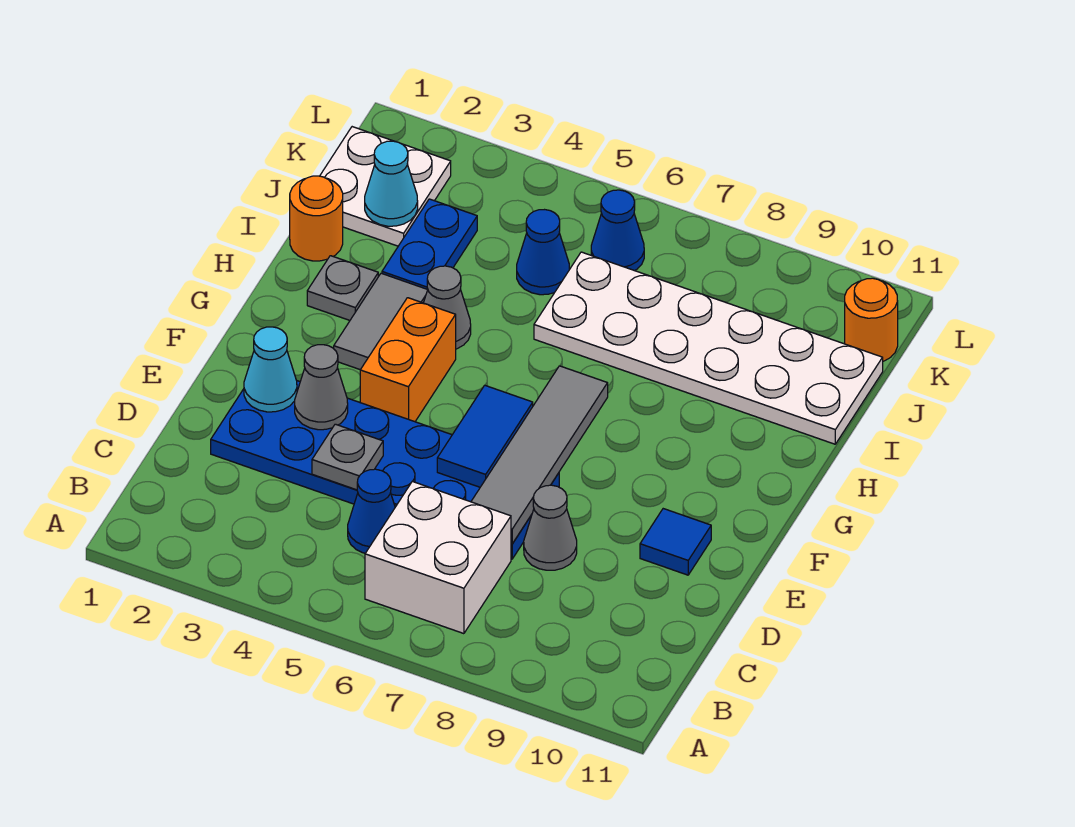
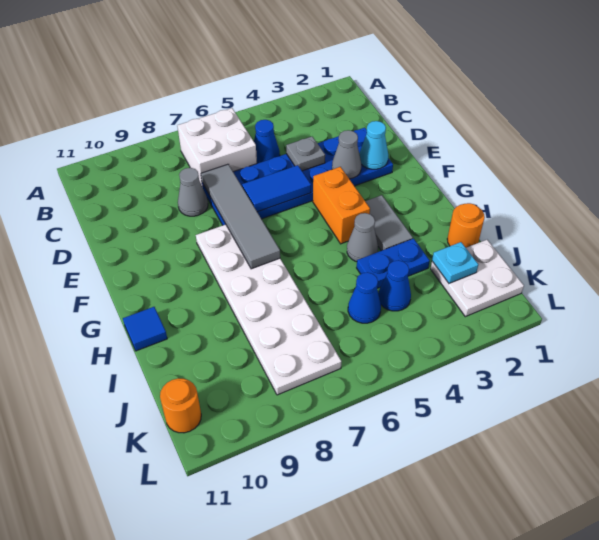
blue tile E6:F6 level 2 -> blue tile E5:E6 level 2
blue tile E10 level 1 -> blue tile H11 level 1
grey plate H2 level 1 -> none
blue plate I3:J3 level 1 -> blue plate I3:I4 level 1
white plate I6:J11 level 1 -> white plate F7:K8 level 1
cyan cone J2 level 2 -> cyan plate J2 level 2
blue cone K6 level 1 -> blue cone J4 level 1

